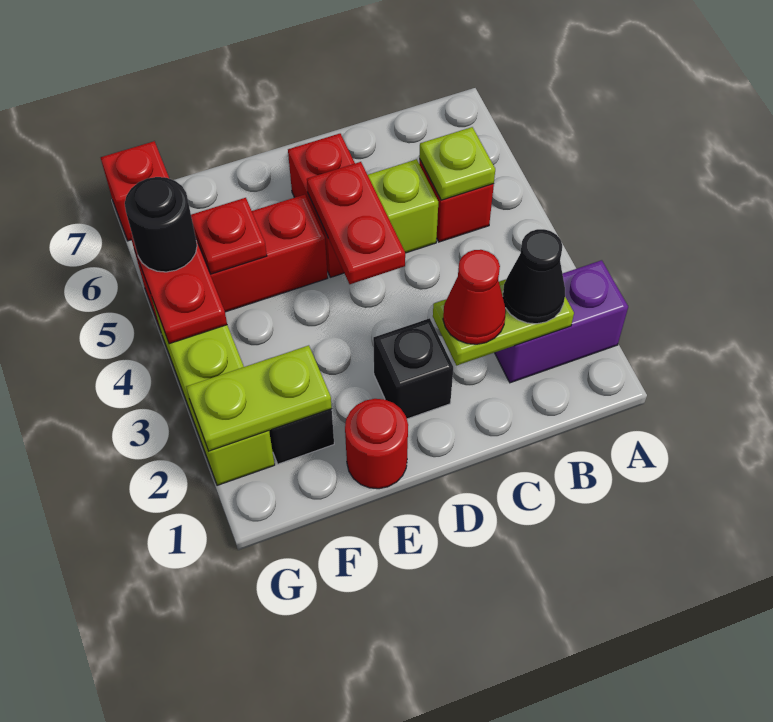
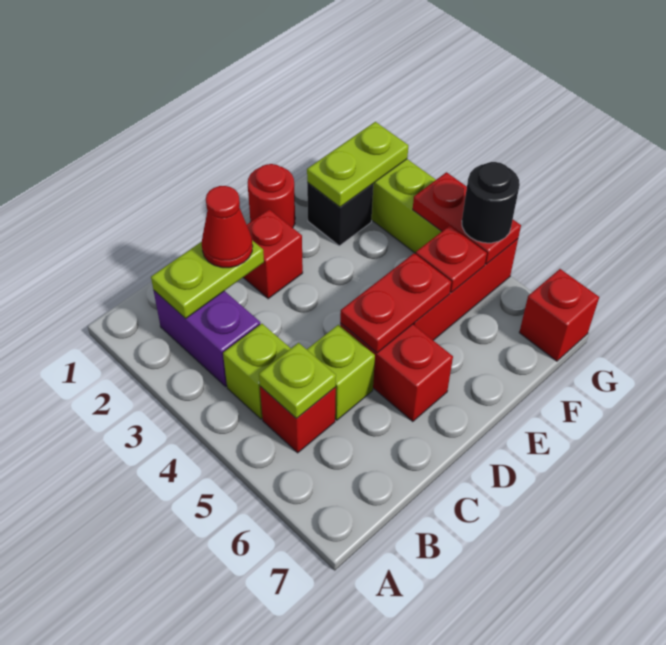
purple brick A2:B2 level 1 -> purple brick B2:B3 level 1
black cone B2 level 3 -> none
none -> lime brick B4 level 1
black brick D2 level 1 -> red brick D2 level 1
red plate D4:D5 level 2 -> red plate D5:E5 level 2

